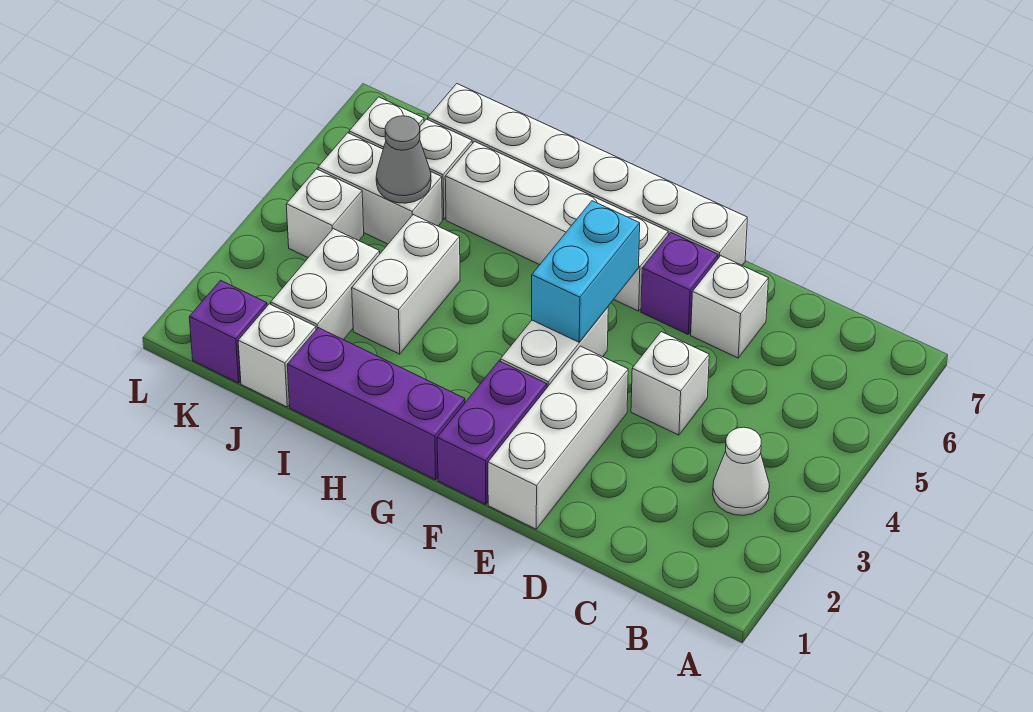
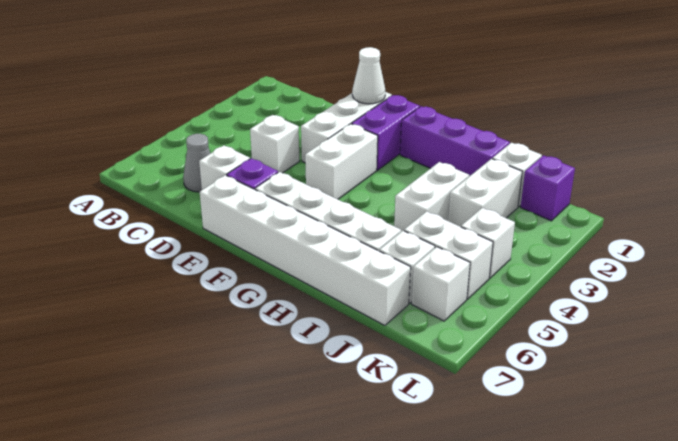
white cone B3 level 1 -> white cone E1 level 2
cyan brick F4:F5 level 2 -> none
grey cone J5 level 2 -> grey cone C6 level 1

